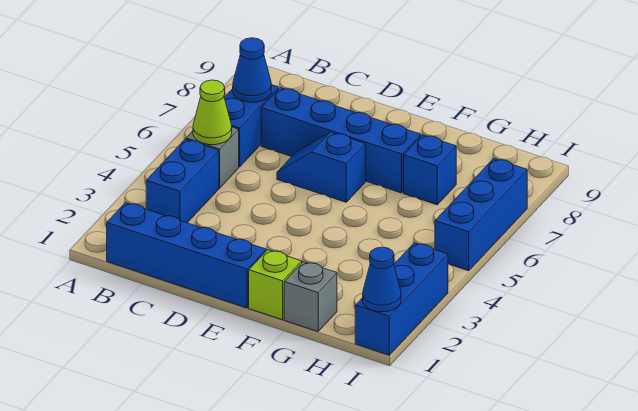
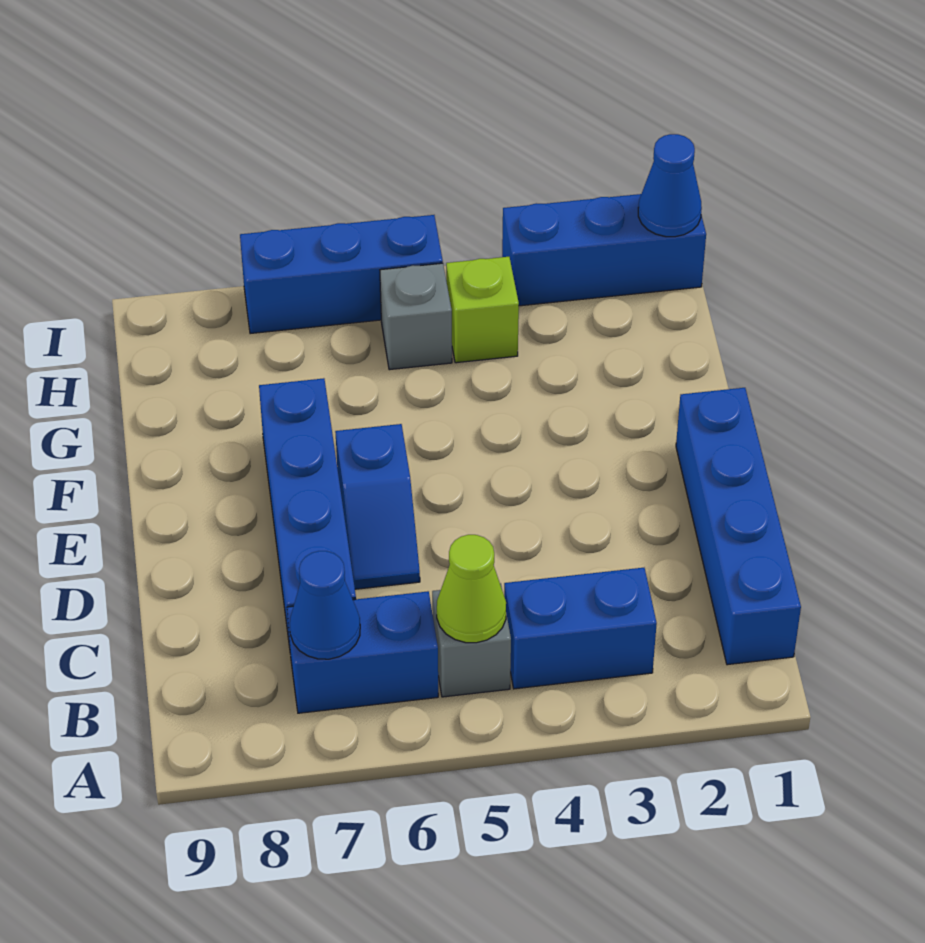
lime brick F1 level 1 -> lime brick H4 level 1
grey brick G1 level 1 -> grey brick H5 level 1
blue brick G7 level 1 -> none

